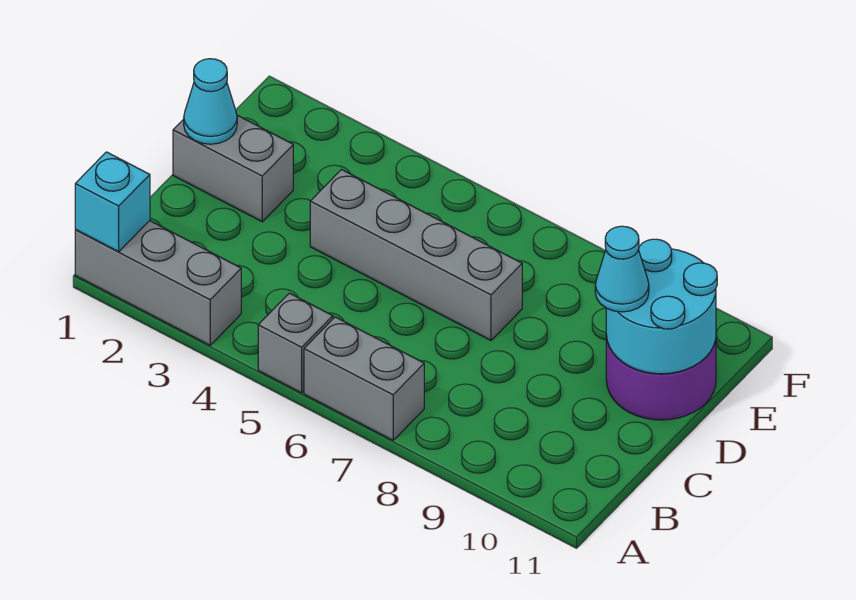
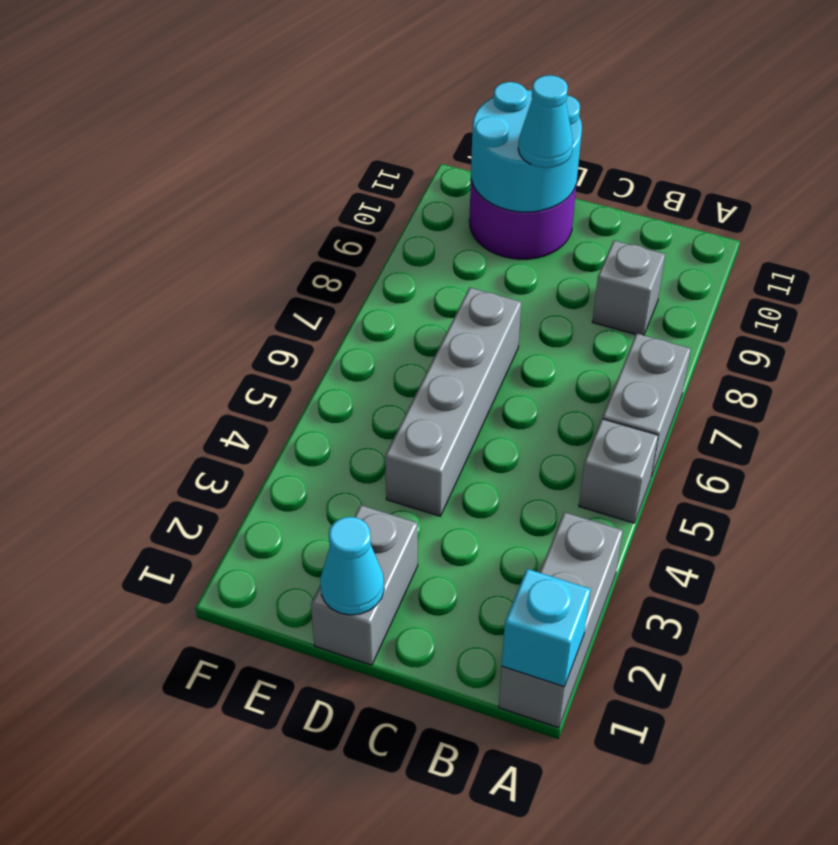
none -> grey brick B9 level 1

